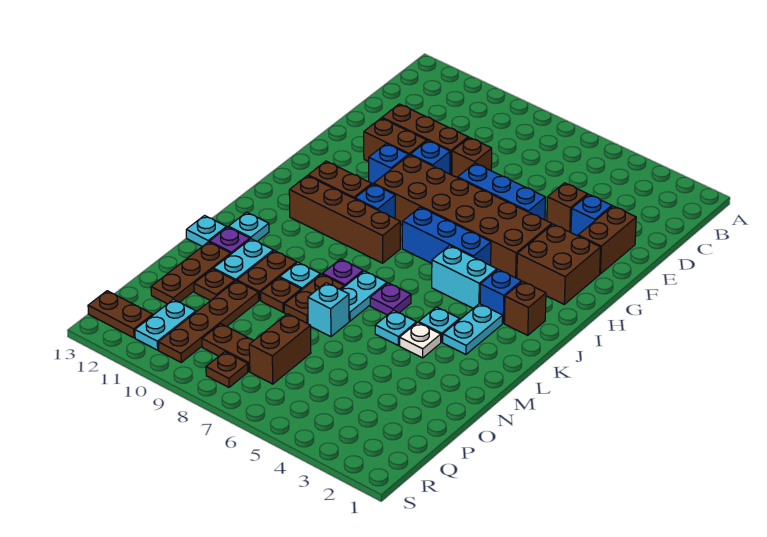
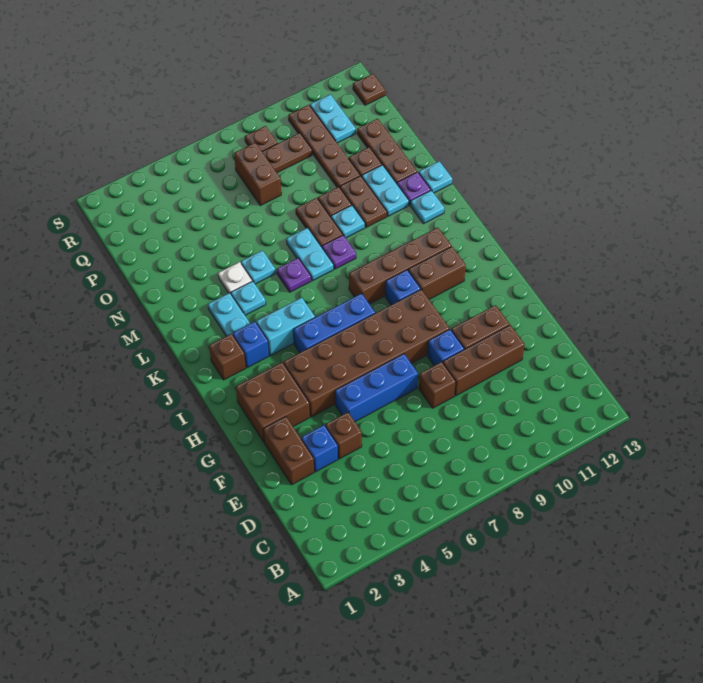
blue brick G10 level 1 -> none
cyan brick N7 level 1 -> none
brown plate R12:R13 level 1 -> brown plate R13 level 1

